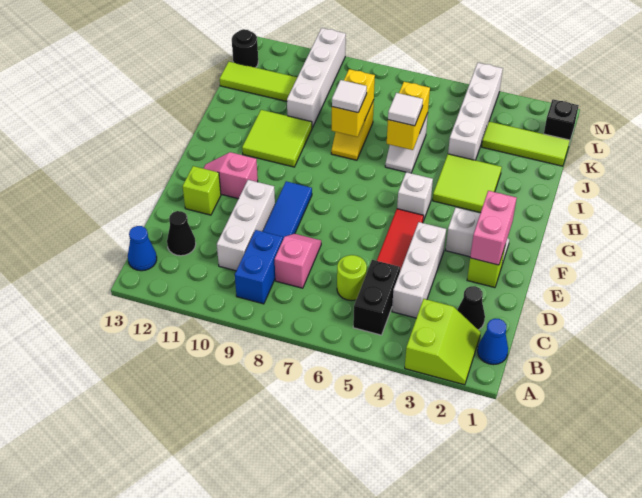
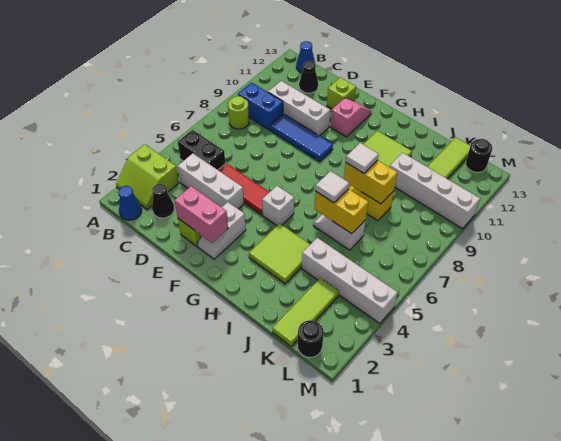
lime round brick C6 level 1 -> lime round brick B8 level 1
pink slope C8:D8 level 1 top C -> none
black brick L1 level 1 -> black round brick L1 level 1

